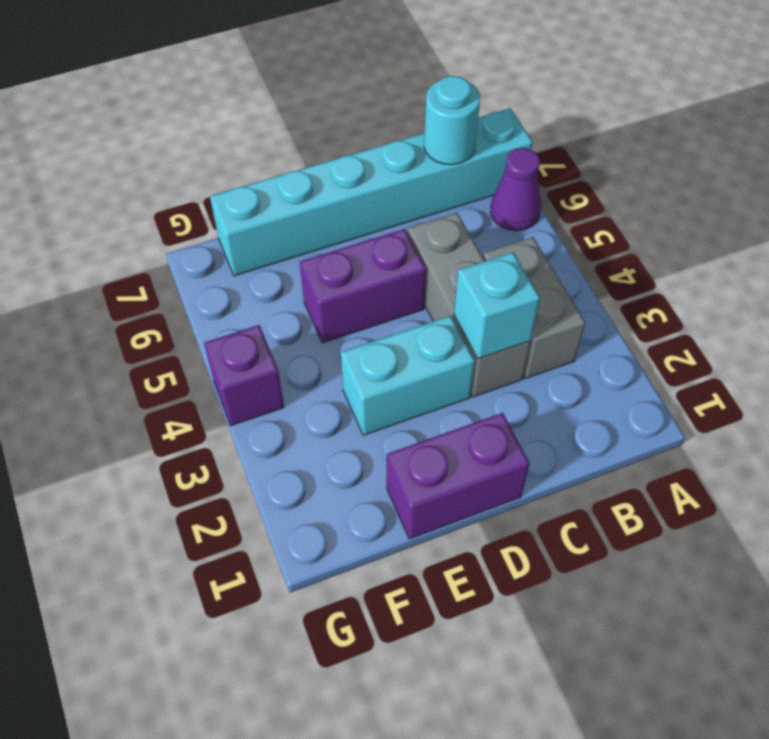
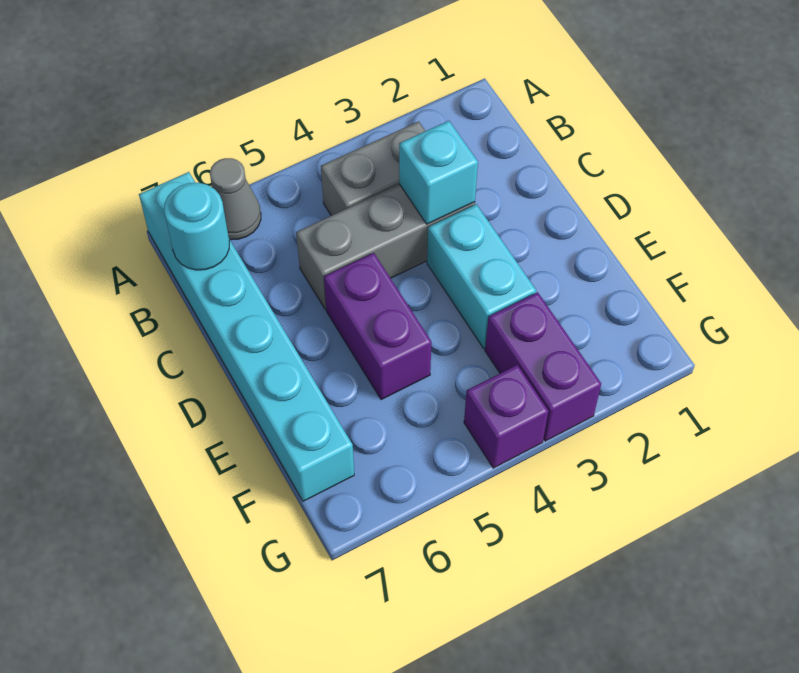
purple cone A6 level 1 -> grey cone A6 level 1
purple brick D1:E1 level 1 -> purple brick F3:G3 level 1

